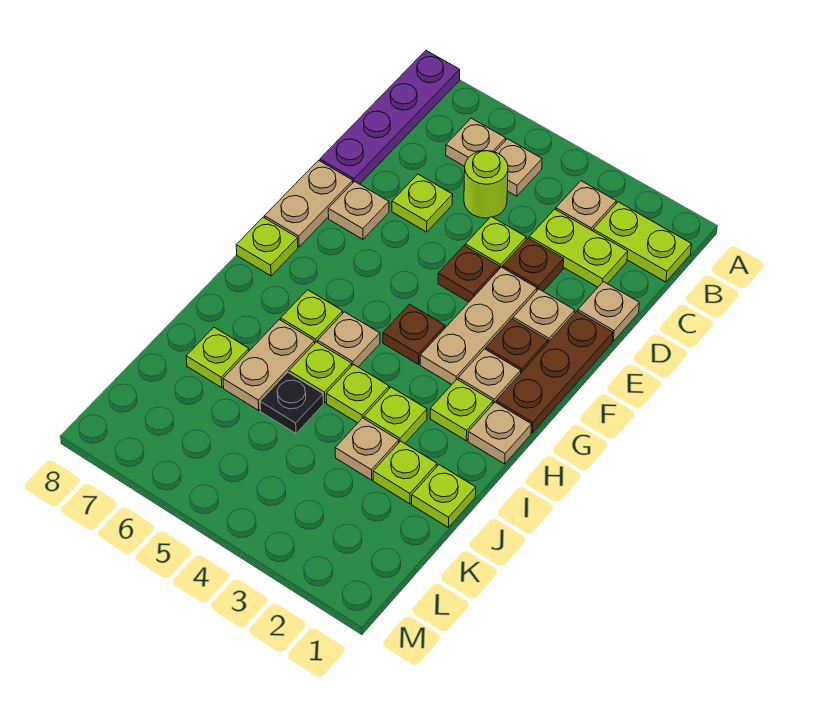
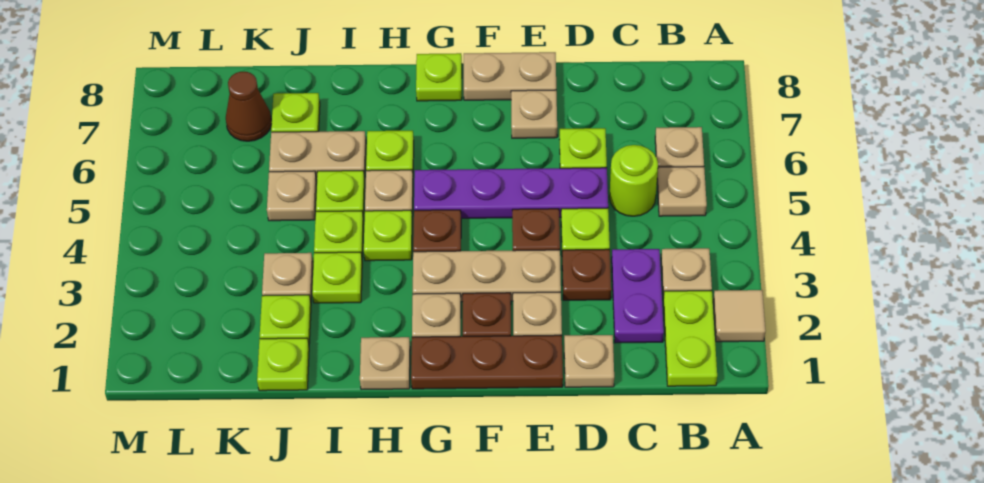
none -> tan tile A2 level 1
purple plate A8:D8 level 1 -> purple plate D5:G5 level 1
lime plate C2:C3 level 1 -> purple plate C2:C3 level 1
lime plate H2 level 1 -> lime plate H4 level 1
black plate J5 level 1 -> tan plate J5 level 1
none -> brown cone K7 level 1

